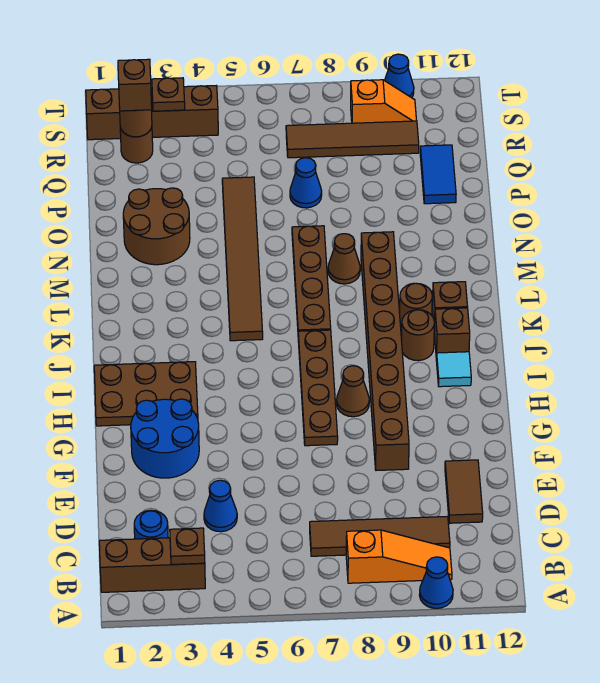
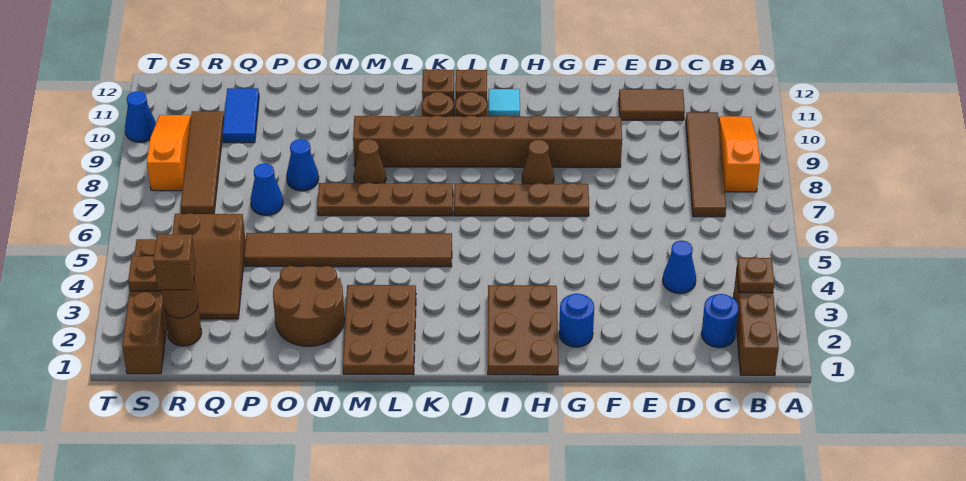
blue cone A10 level 1 -> blue cone O8 level 1
blue round brick F2:G3 level 1 -> blue round brick G2 level 1
none -> brown plate L1:M3 level 1
blue tile P11:Q11 level 1 -> blue tile Q10:Q11 level 1
none -> brown slope Q3:R5 level 1 top 5
orange slope S9:S10 level 1 top 9 -> orange slope S8:S10 level 1 top 8

